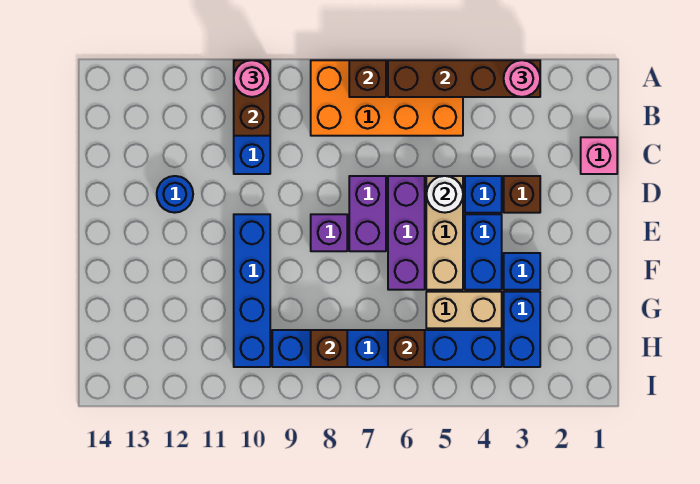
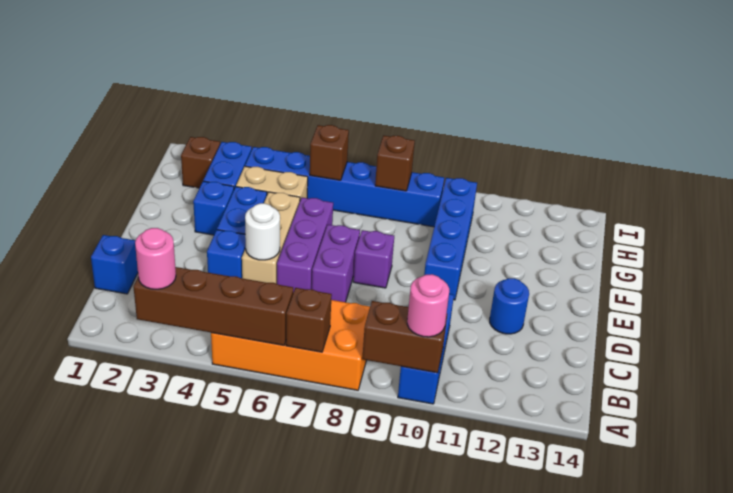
brown brick A10:B10 level 2 -> brown brick A9:A10 level 2
pink brick C1 level 1 -> blue brick C1 level 1
brown brick D3 level 1 -> brown brick H2 level 1

